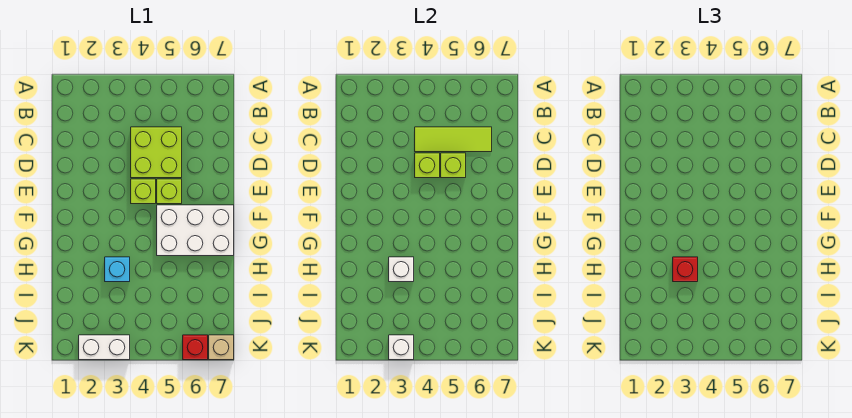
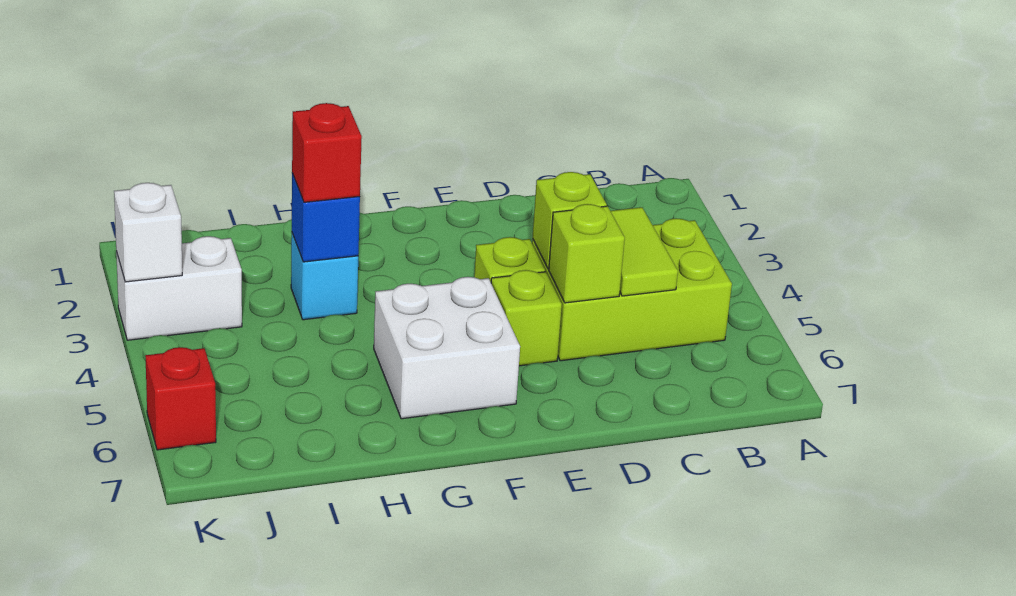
lime brick C4:D5 level 1 -> lime brick B4:D5 level 1
lime tile C4:C6 level 2 -> lime tile C4:C5 level 2
white brick F5:G7 level 1 -> white brick F5:G6 level 1
white brick H3 level 2 -> blue brick H3 level 2
white brick K2:K3 level 1 -> white brick J3:K3 level 1
tan brick K7 level 1 -> none

